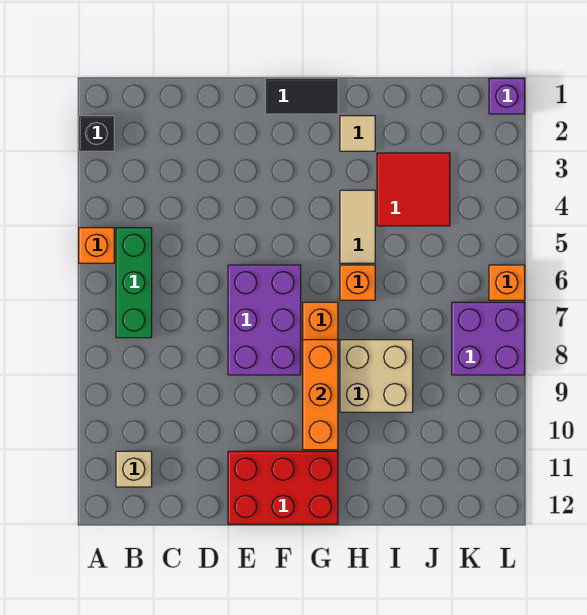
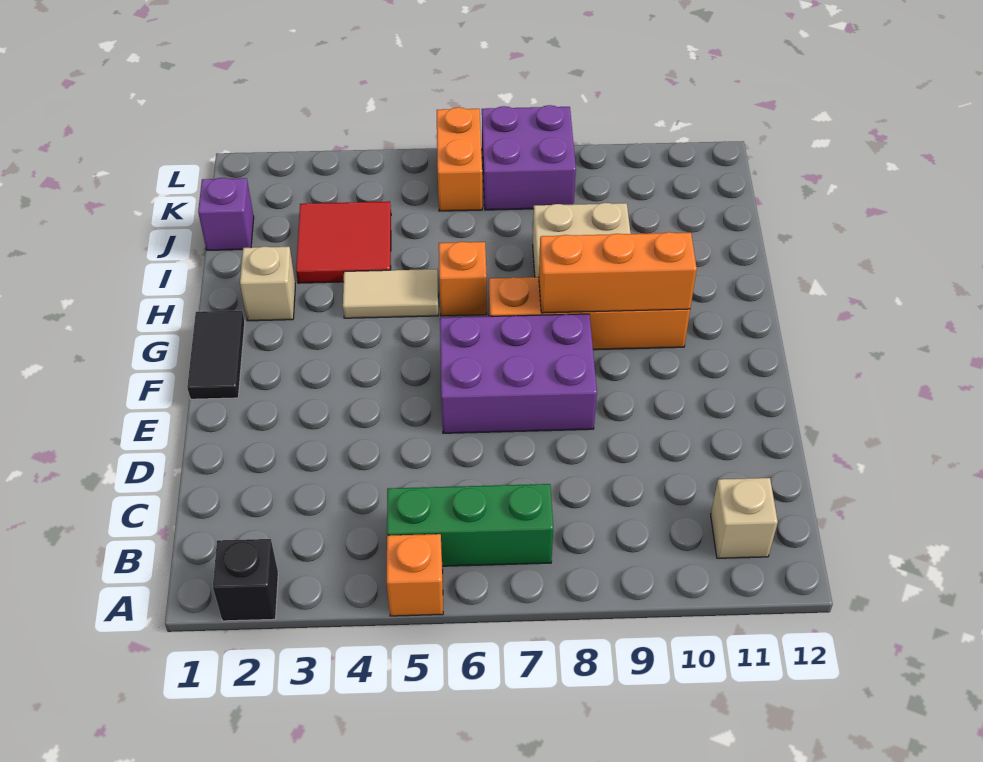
red brick E11:G12 level 1 -> none
tan tile H2 level 1 -> tan brick H2 level 1
purple brick L1 level 1 -> purple brick J1 level 1
orange brick L6 level 1 -> orange brick K6:L6 level 1

